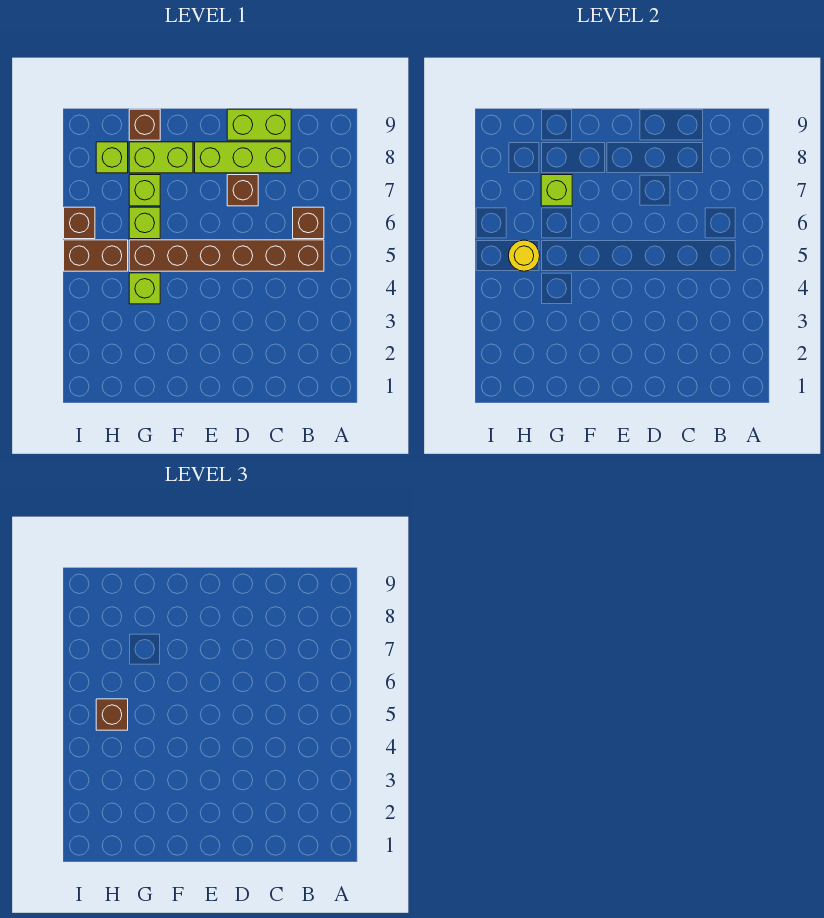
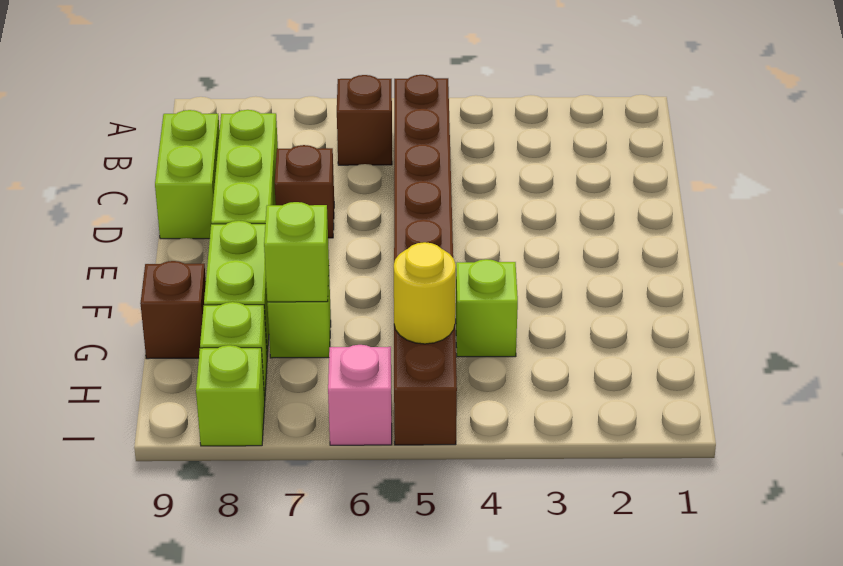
lime brick G6 level 1 -> lime brick I8 level 1
brown brick H5 level 3 -> none
brown brick I6 level 1 -> pink brick I6 level 1

